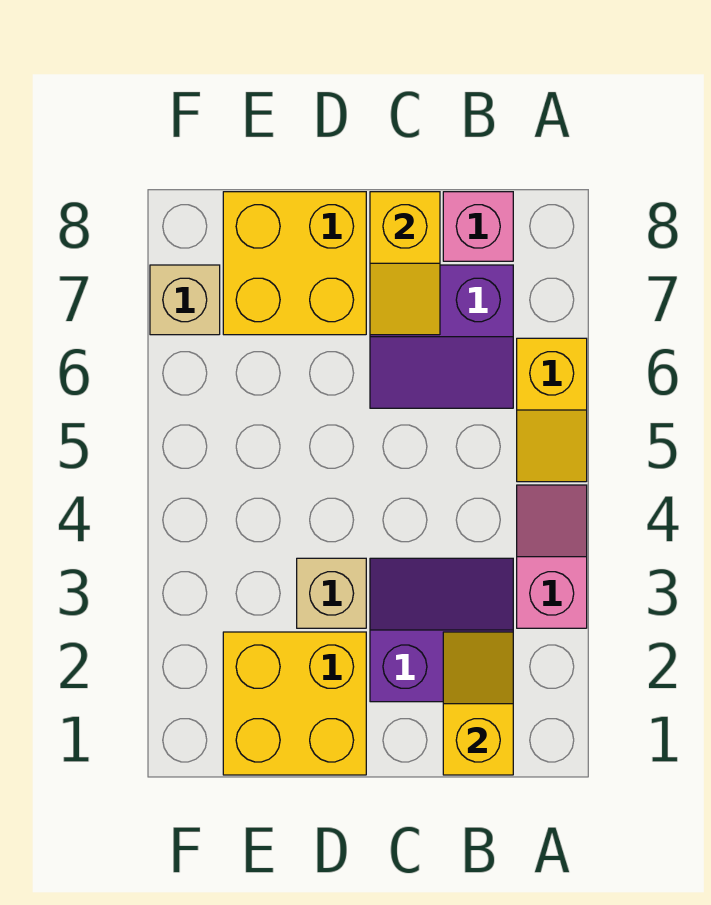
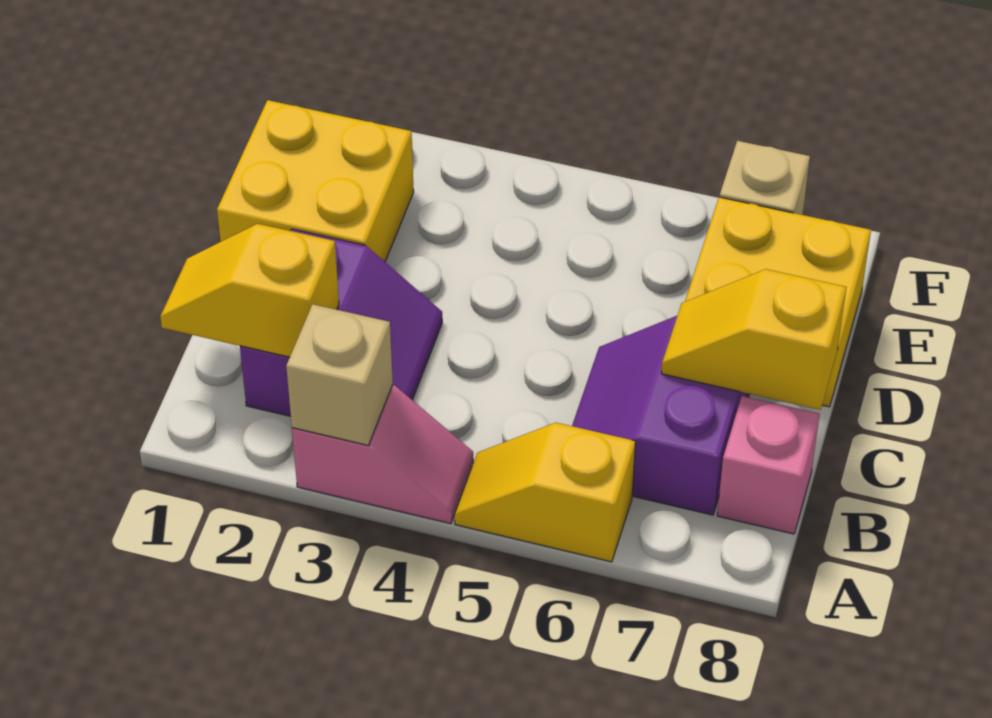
yellow slope B1:B2 level 2 top 1 -> yellow slope B1:B2 level 2 top 2
tan brick D3 level 1 -> tan brick A3 level 2

